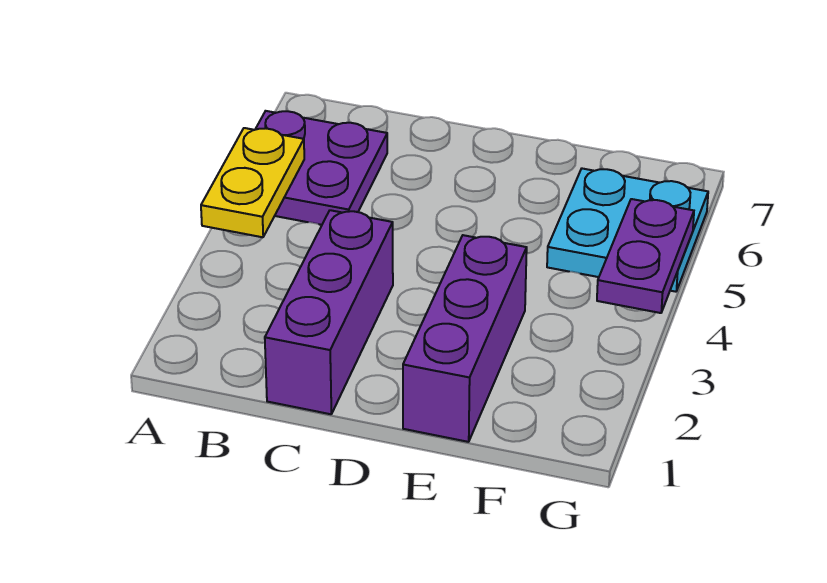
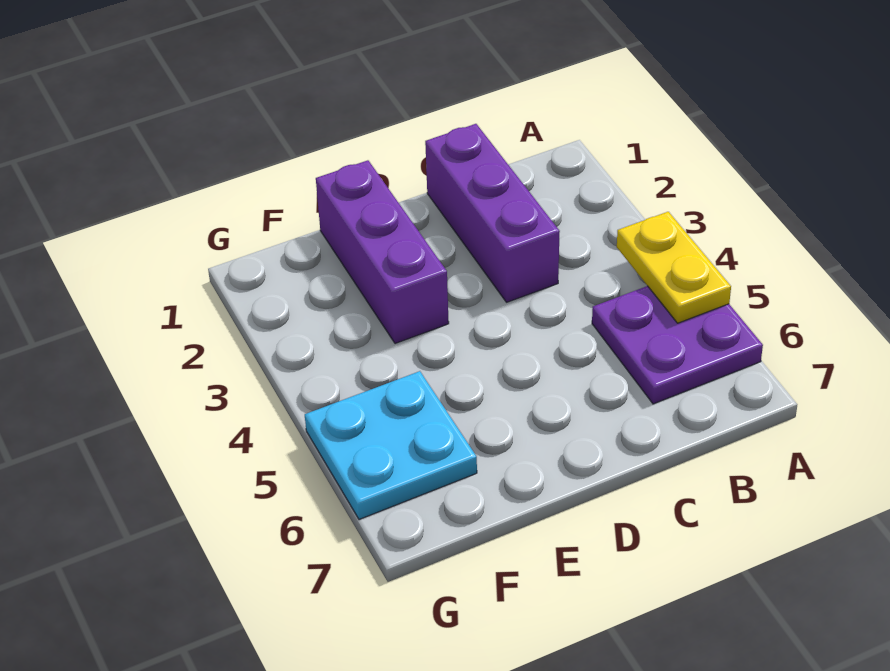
purple plate G4:G5 level 2 -> none

